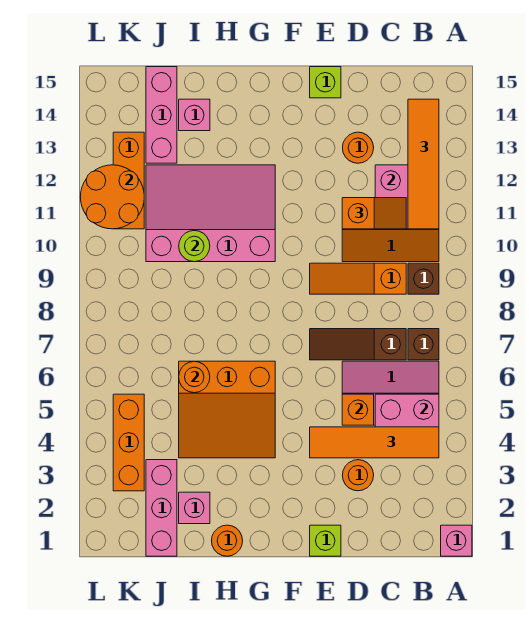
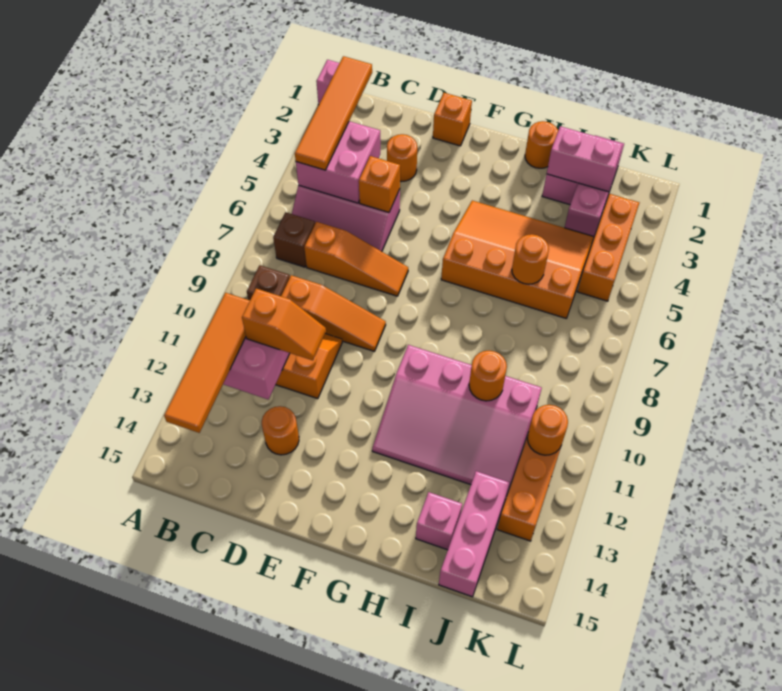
orange tile B4:E4 level 3 -> orange tile B2:B5 level 3
brown slope C7:E7 level 1 top C -> orange slope C7:E7 level 1 top C
orange slope C11:D11 level 3 top D -> orange slope C11:D11 level 3 top C
lime brick E1 level 1 -> orange brick E1 level 1
lime brick E15 level 1 -> none
orange slope G4:I6 level 1 top 6 -> orange slope G4:J6 level 1 top 6
none -> pink brick I2:J2 level 2
lime round brick I10 level 2 -> orange round brick I10 level 2
orange round brick K11:L12 level 2 -> orange round brick K11 level 2

